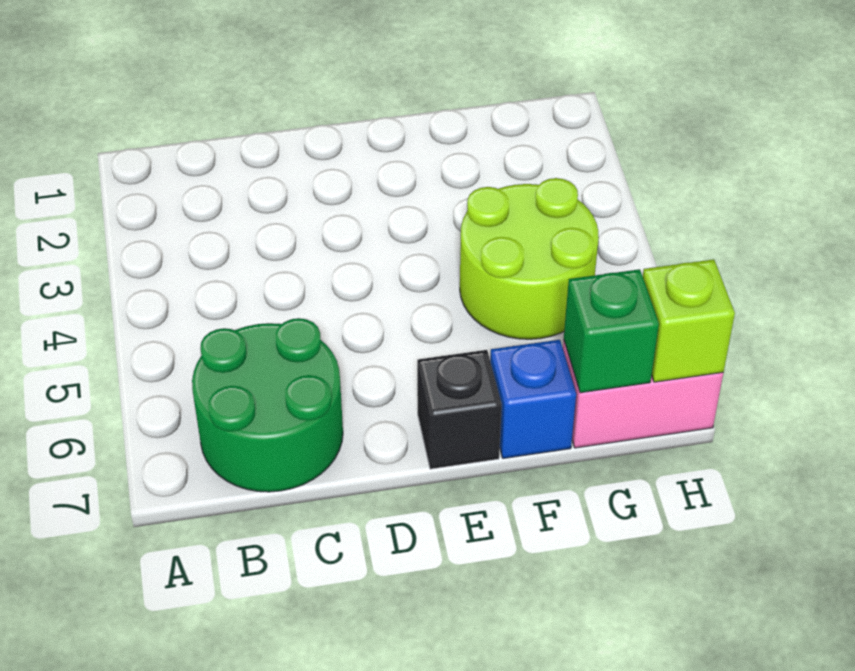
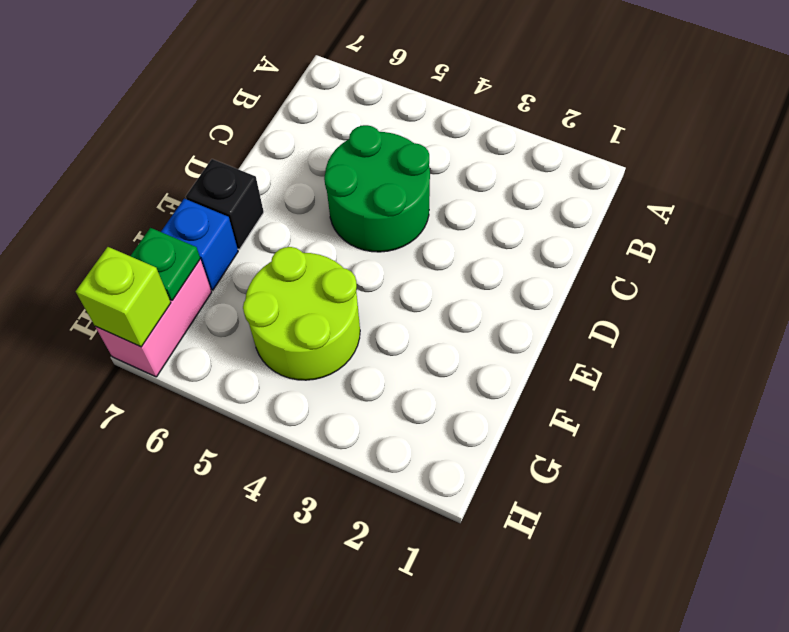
green round brick B6:C7 level 1 -> green round brick C4:D5 level 1
green brick G7 level 2 -> green plate G7 level 2

